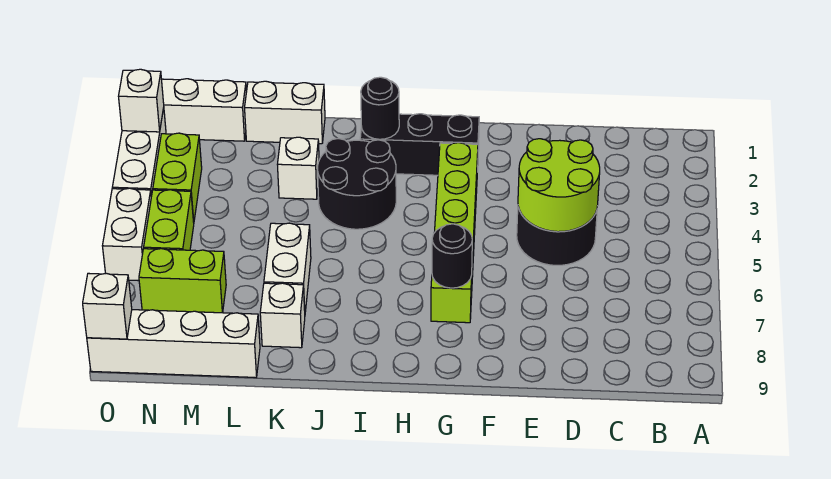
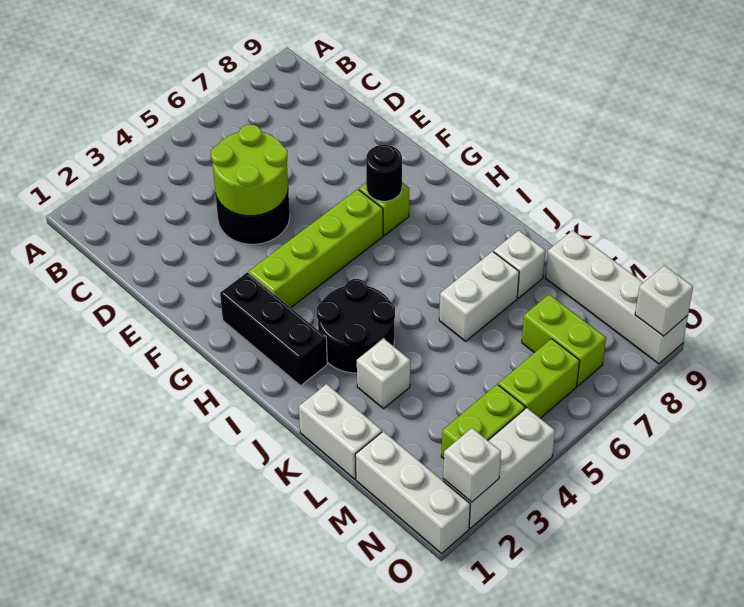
black round brick I2 level 2 -> none
white brick O5:O6 level 1 -> none

